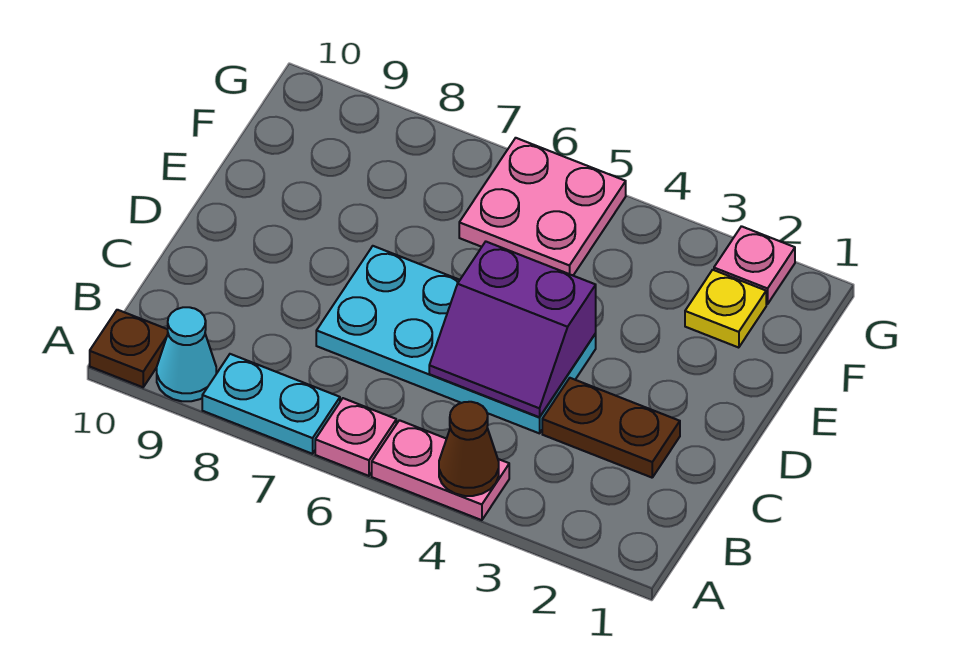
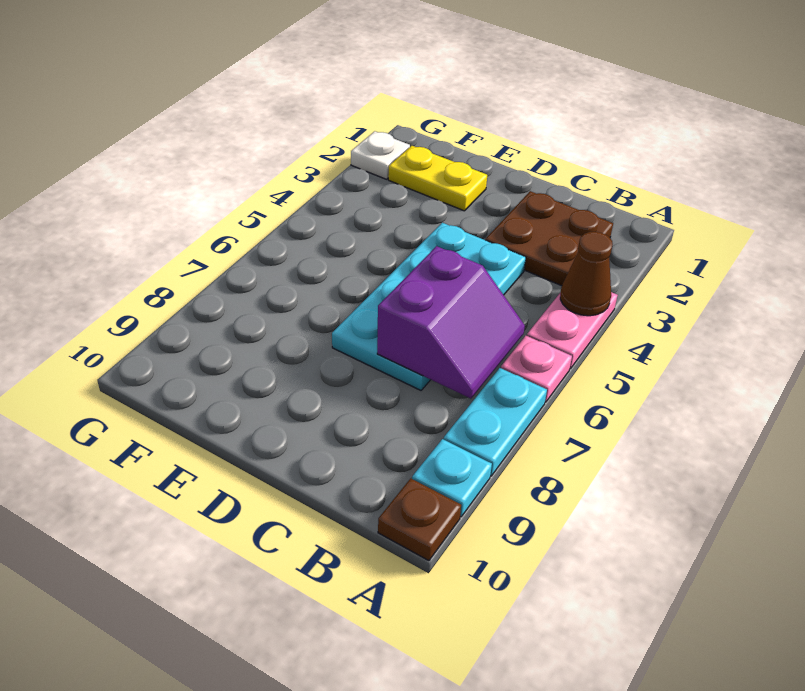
cyan cone A9 level 1 -> cyan plate A9 level 1
brown plate C2:C3 level 1 -> brown plate B2:C3 level 1
purple slope C4:D5 level 2 top D -> purple slope B6:C7 level 2 top C
yellow plate F2 level 1 -> yellow plate E2:F2 level 1
pink plate F5:G6 level 1 -> none
pink plate G2 level 1 -> white plate G2 level 1

